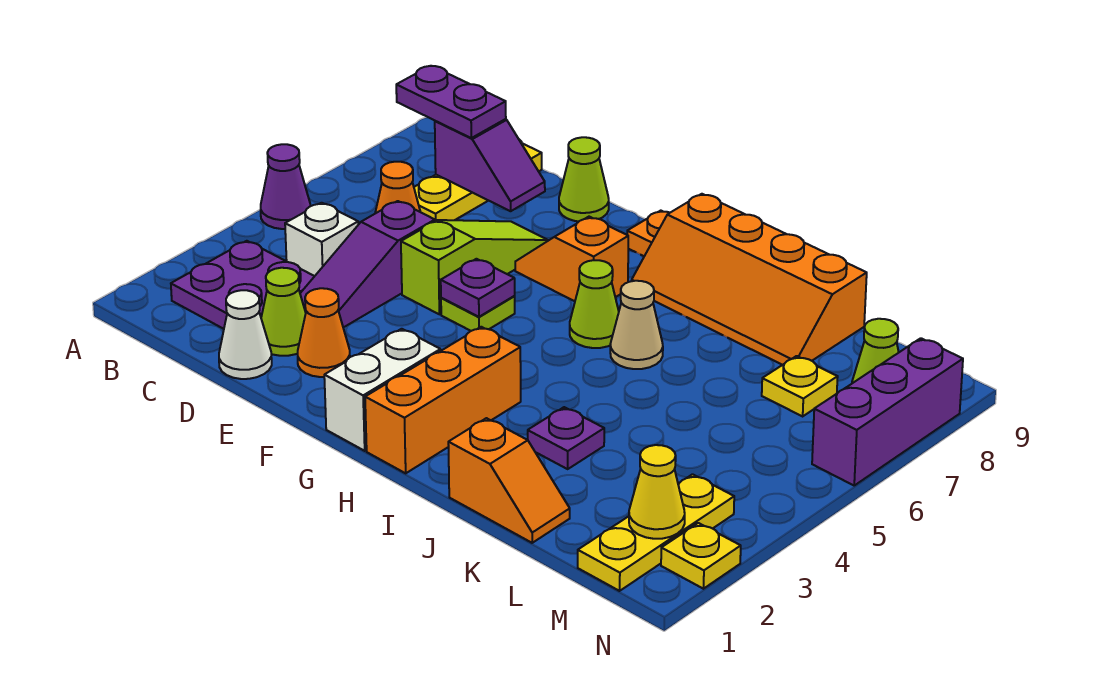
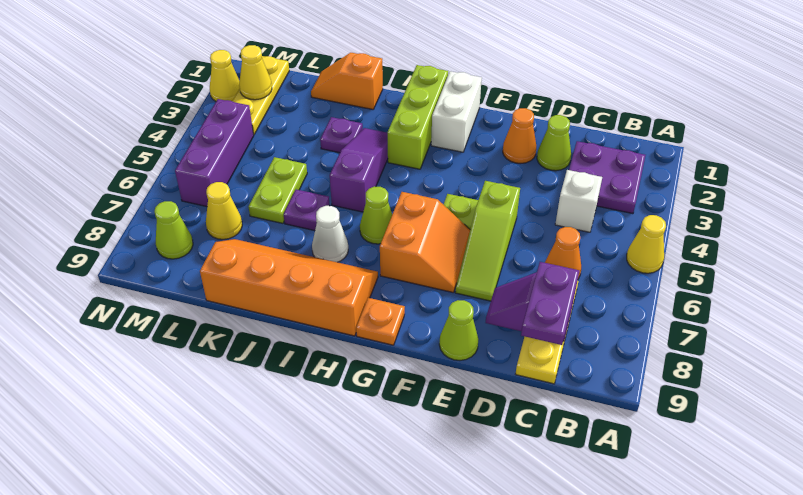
purple cone A5 level 1 -> yellow cone A5 level 1
purple plate B8:C8 level 3 -> purple plate C8:C9 level 3
white cone D1 level 1 -> white cone I7 level 1
purple slope D3:D5 level 1 top 5 -> purple slope I3:I5 level 1 top 5
purple plate F5 level 2 -> purple plate J6 level 1
orange slope F7:G7 level 1 top G -> orange slope F6:G7 level 1 top G
orange brick H1:H3 level 1 -> lime brick H1:H3 level 1
tan cone I6 level 1 -> none
none -> lime plate K5:K6 level 1
yellow plate L7 level 1 -> yellow cone L7 level 1
yellow plate N2 level 1 -> yellow cone N2 level 1
purple brick N6:N8 level 1 -> purple brick M4:M6 level 1

